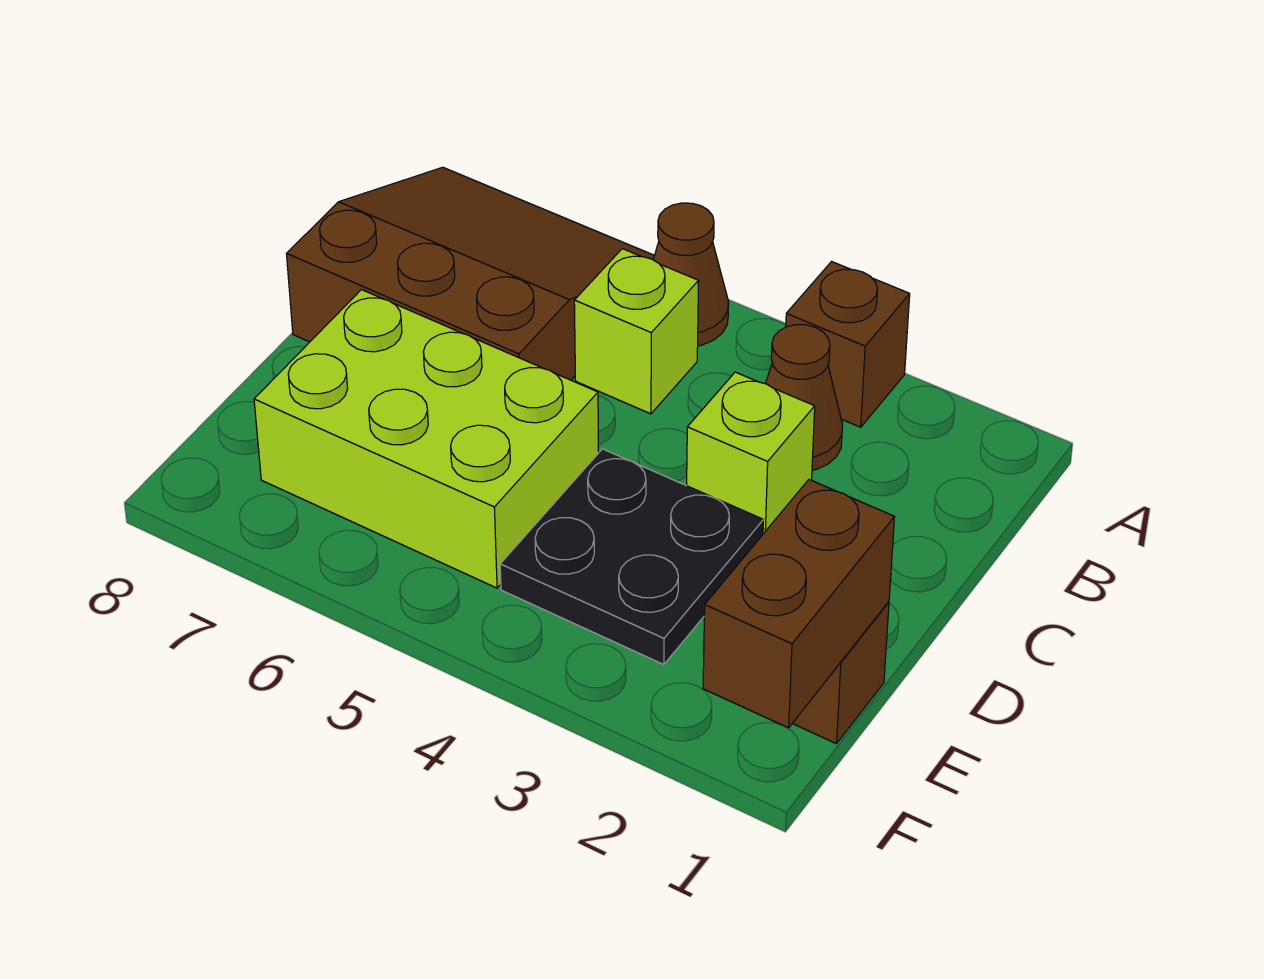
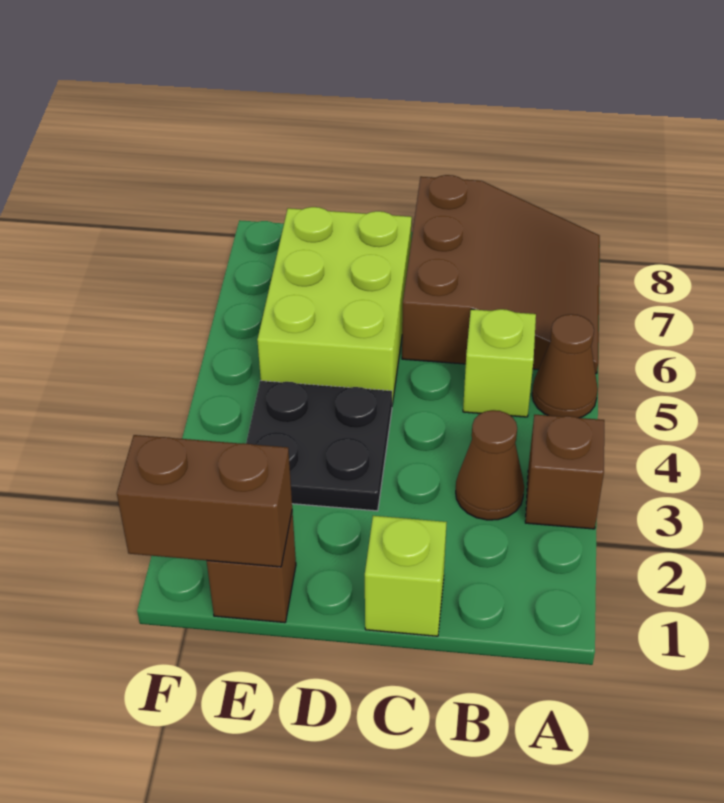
lime brick C3 level 1 -> lime brick C1 level 1

